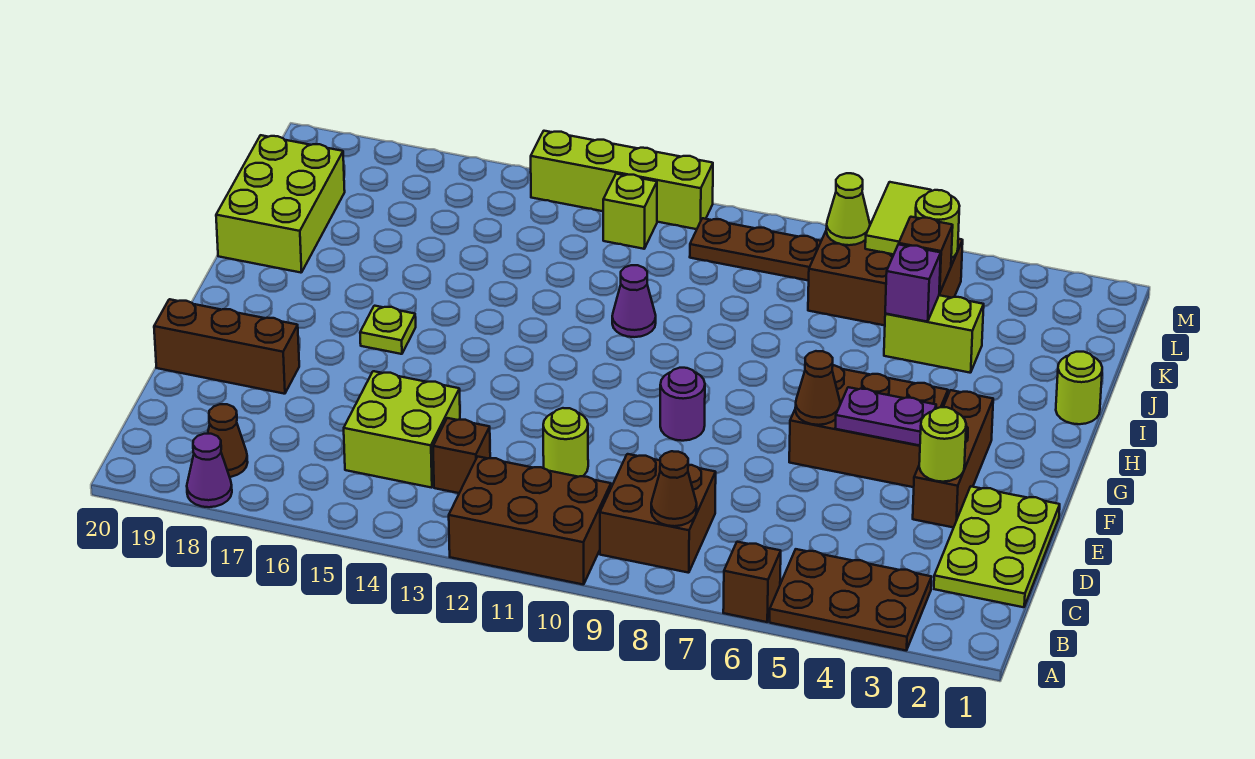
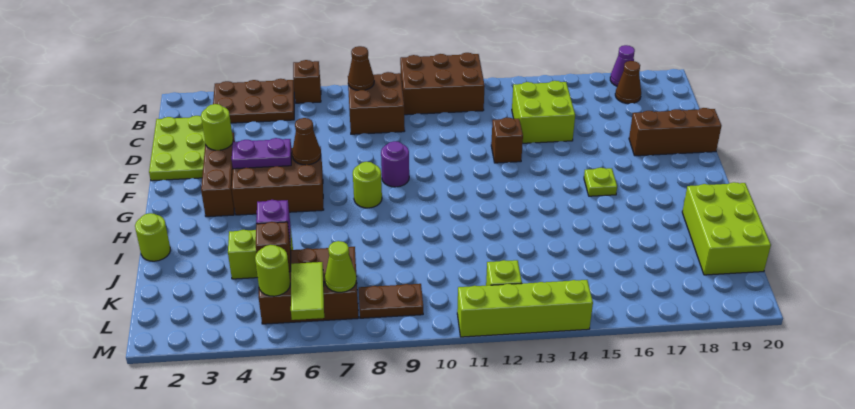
brown brick C13 level 1 -> brown brick E13 level 1
lime round brick D11 level 1 -> lime round brick G8 level 1
purple cone I11 level 1 -> none
brown plate L8:L10 level 1 -> brown plate L8:L9 level 1

